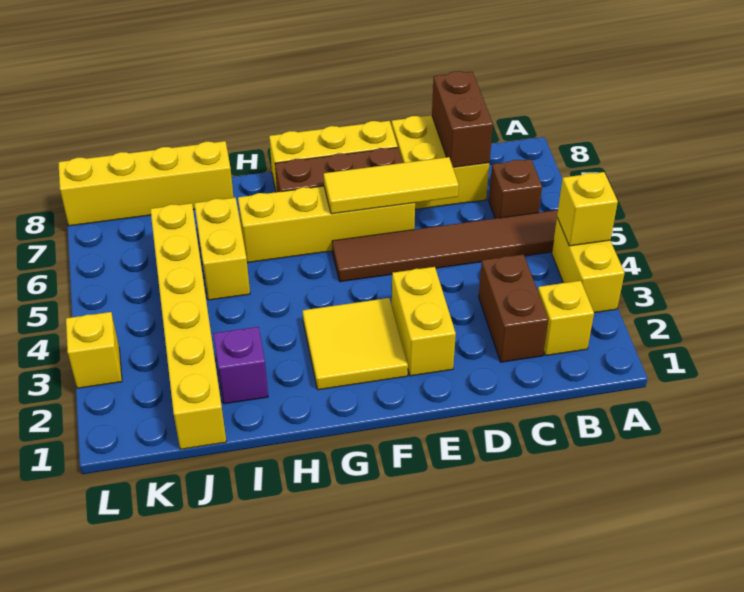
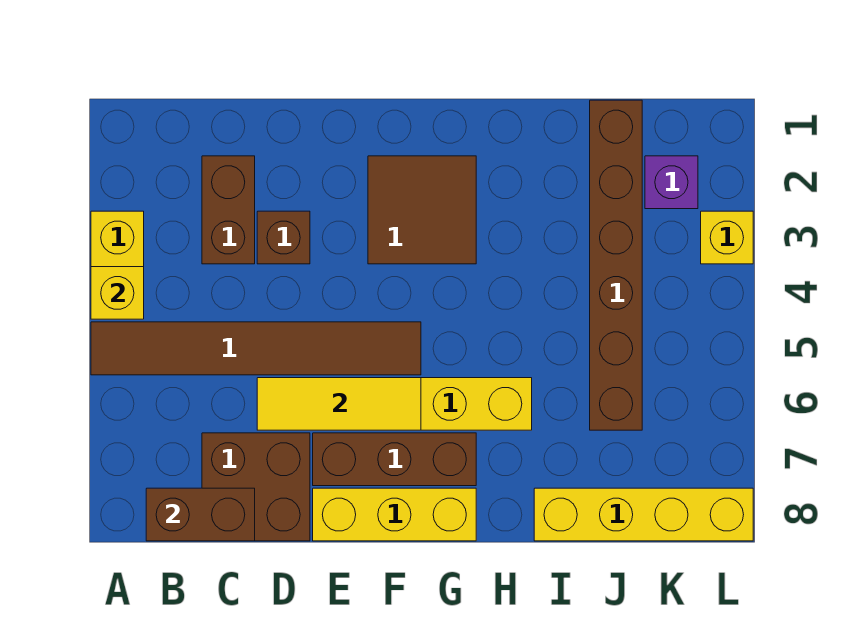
yellow brick B2 level 1 -> none
brown brick B6 level 1 -> brown brick D3 level 1
yellow brick C7:D8 level 1 -> brown brick C7:D8 level 1
brown brick C7:C8 level 2 -> brown brick B8:C8 level 2
yellow brick E2:E3 level 1 -> none
yellow tile F2:G3 level 1 -> brown tile F2:G3 level 1
purple brick I2 level 1 -> purple brick K2 level 1
yellow brick I5:I6 level 1 -> none
yellow brick J1:J6 level 1 -> brown brick J1:J6 level 1

